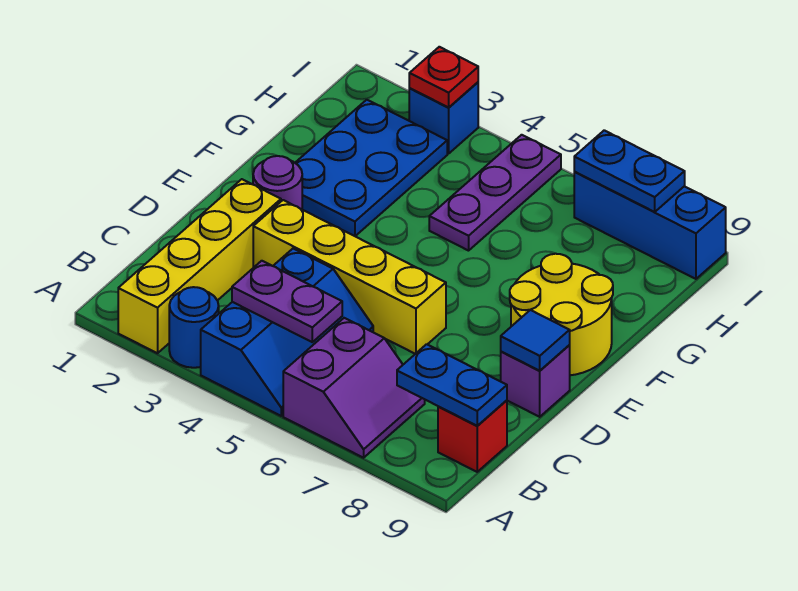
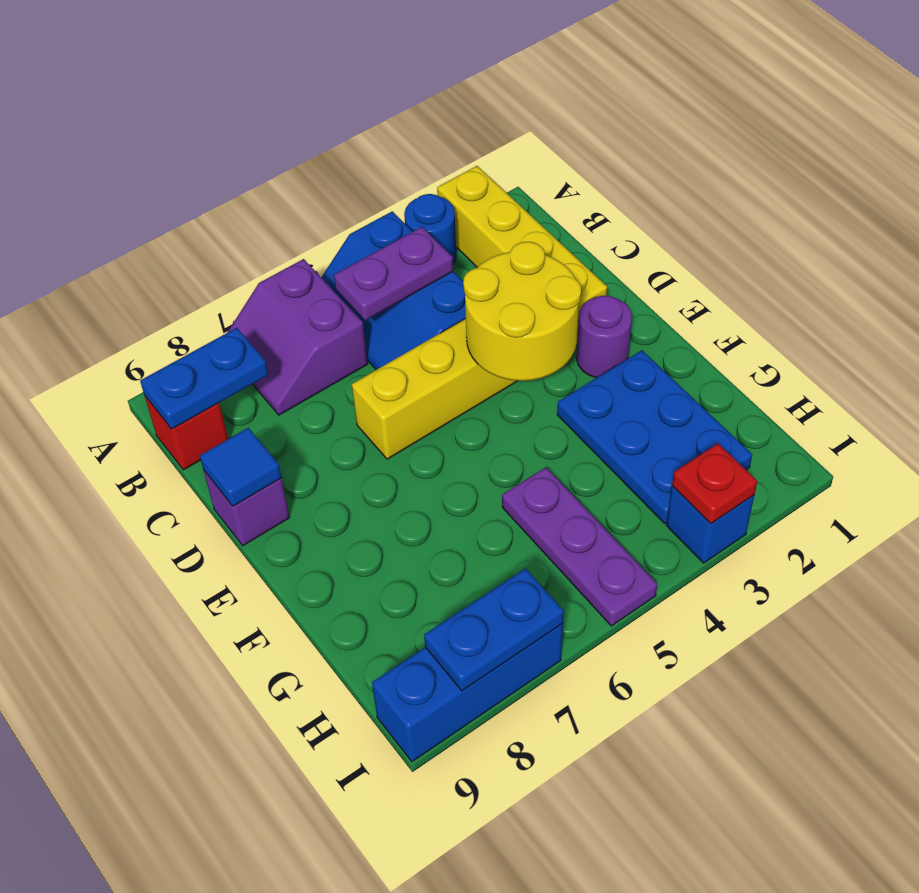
yellow round brick E8:F9 level 1 -> yellow round brick D3:E4 level 2

